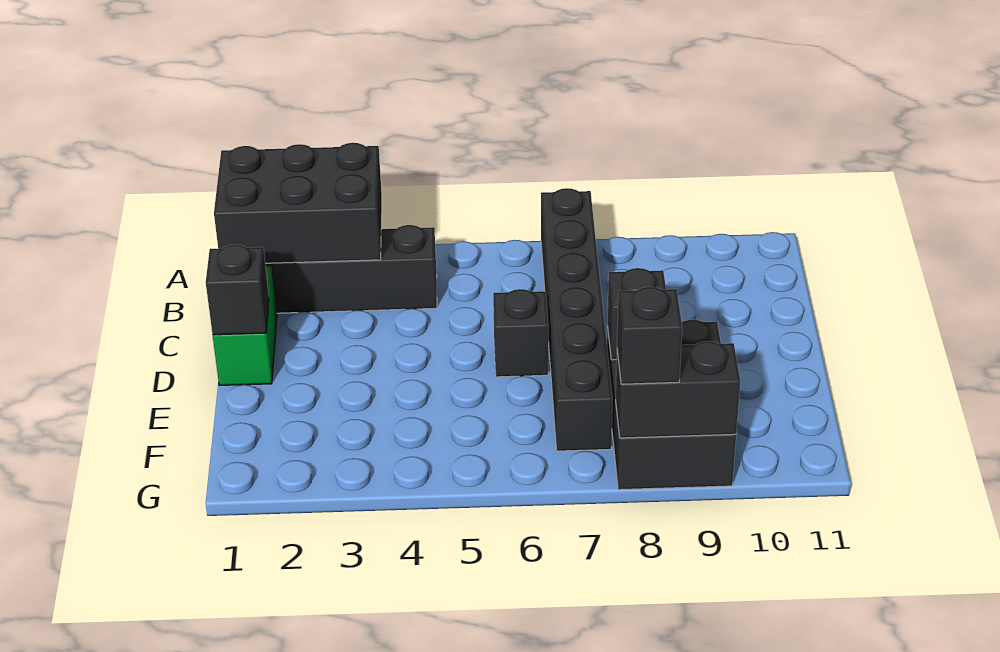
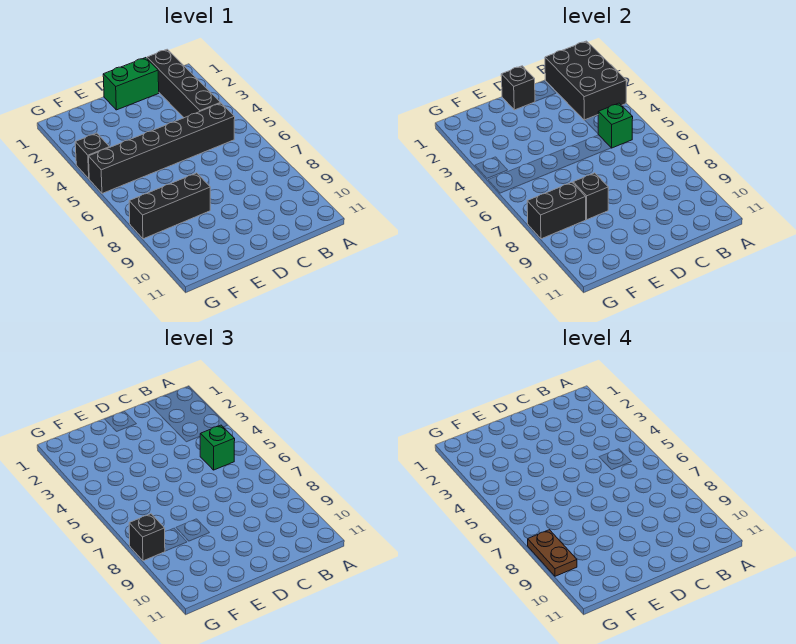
black brick A7:F7 level 1 -> black brick B5:G5 level 1
none -> green brick B5 level 2
none -> green brick B5 level 3
black brick D6 level 1 -> black brick G4 level 1
black brick E8:G9 level 1 -> black brick E8:G8 level 1
black brick G8:G9 level 2 -> black brick F8:G8 level 2
none -> brown plate G8:G9 level 4

